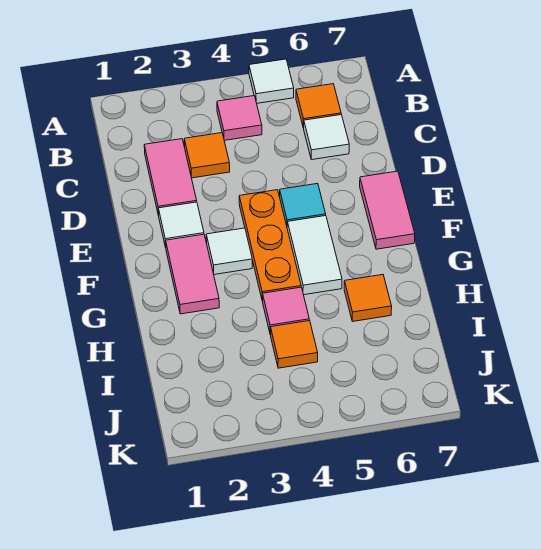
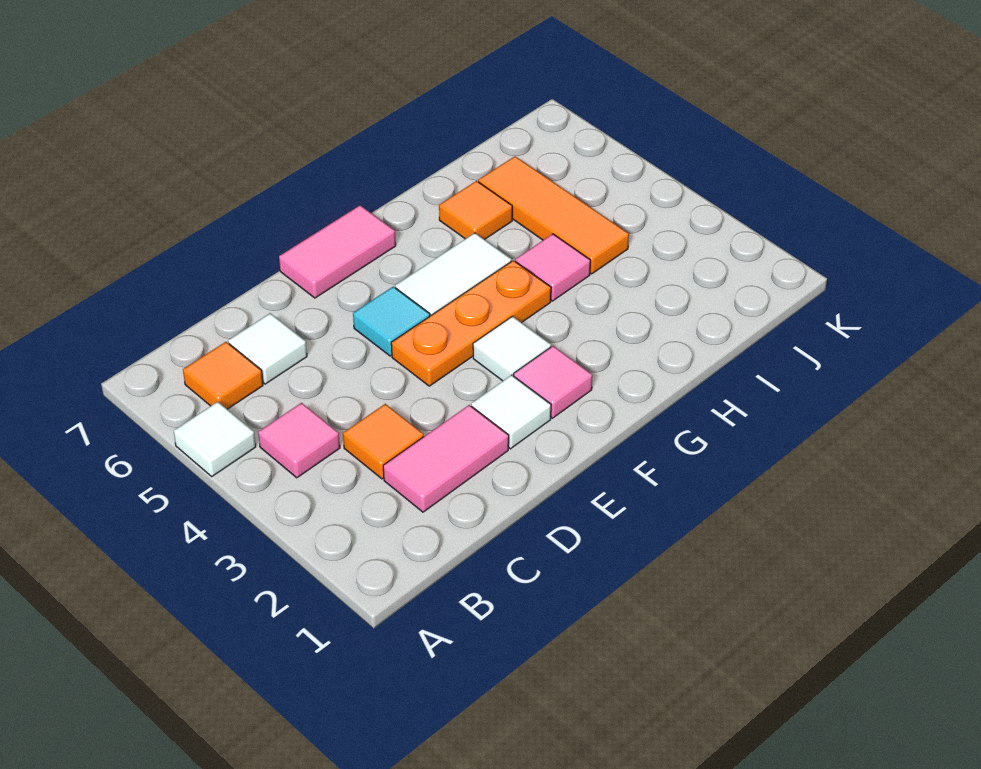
pink tile F2:G2 level 1 -> pink tile F2 level 1
orange tile I4 level 1 -> orange tile I4:I6 level 1

